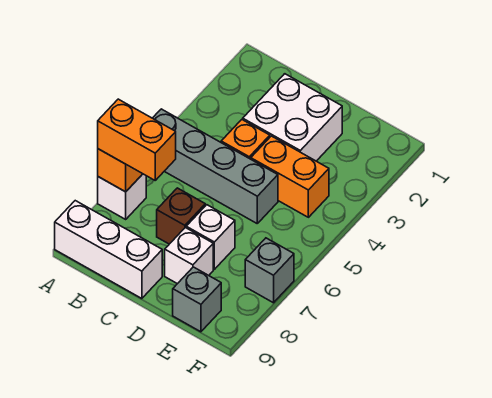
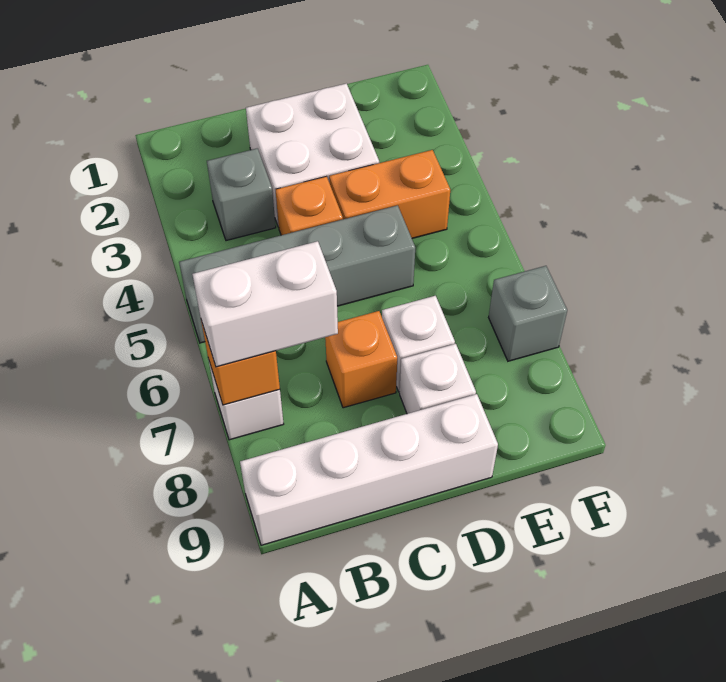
orange brick A7:B7 level 3 -> white brick A7:B7 level 3
white brick A9:C9 level 1 -> white brick A9:D9 level 1
brown brick C7 level 1 -> orange brick C7 level 1
grey brick E9 level 1 -> grey brick B3 level 1

